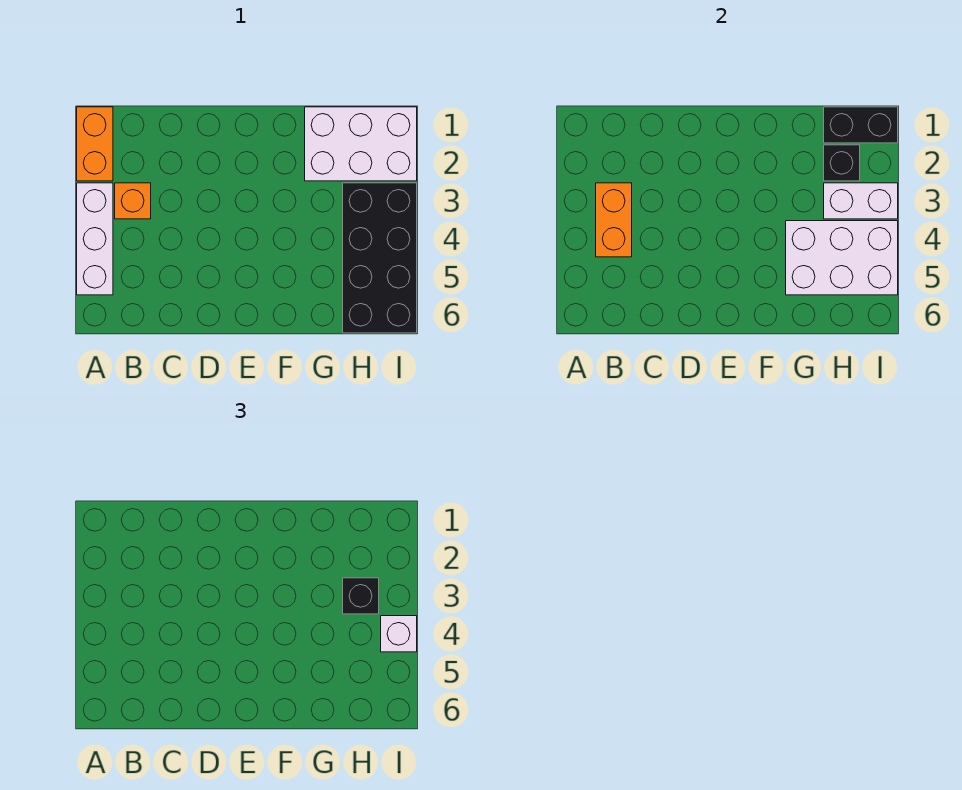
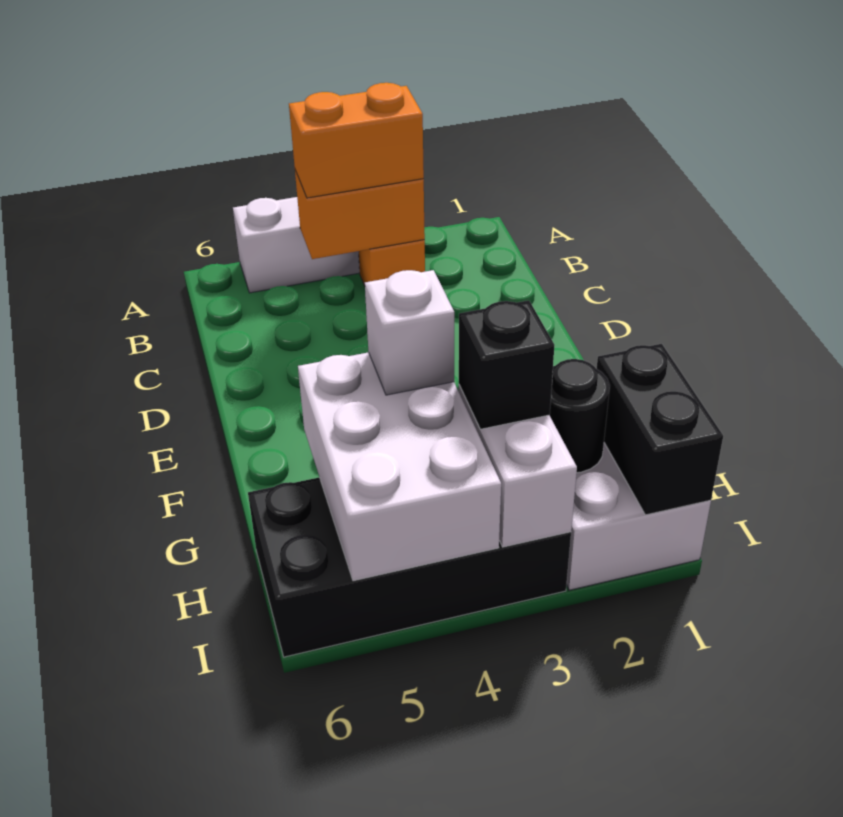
orange brick A1:A2 level 1 -> orange brick B3:B4 level 3
black brick H2 level 2 -> black round brick H2 level 2
white brick I4 level 3 -> white brick G4 level 3

